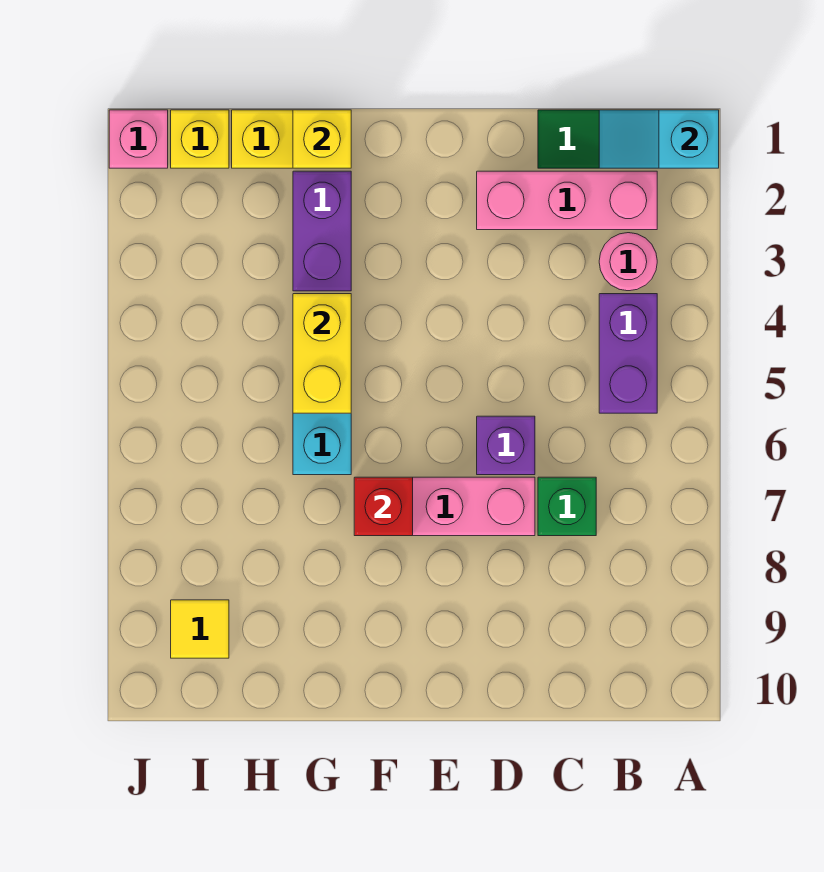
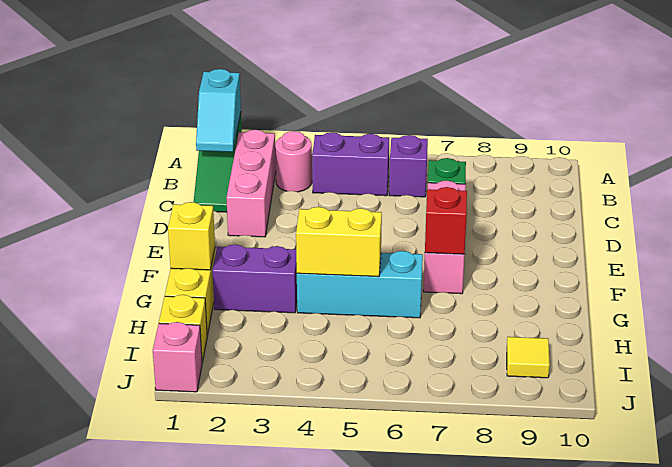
purple brick D6 level 1 -> purple brick B6 level 1

